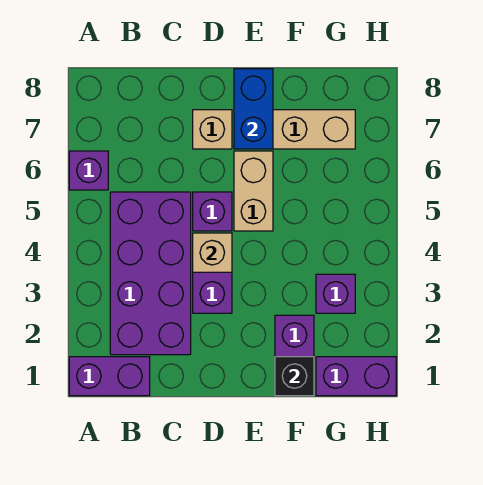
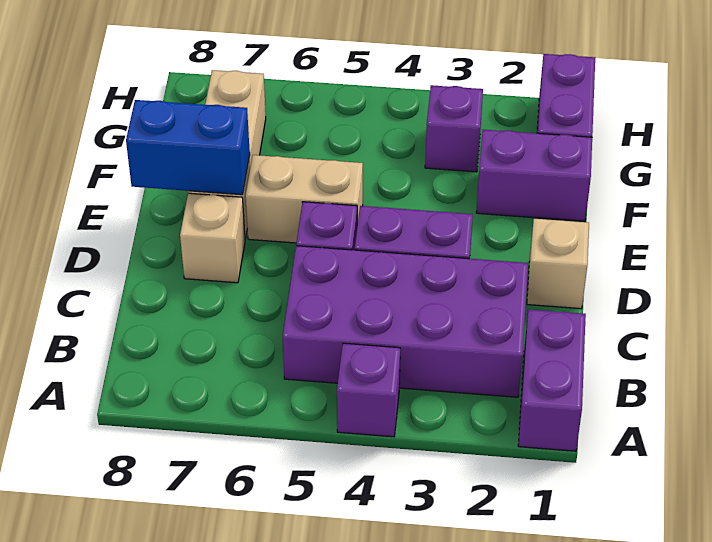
purple brick A6 level 1 -> purple brick A4 level 1
tan brick D4 level 2 -> tan brick D1 level 1
black brick F1 level 2 -> none

